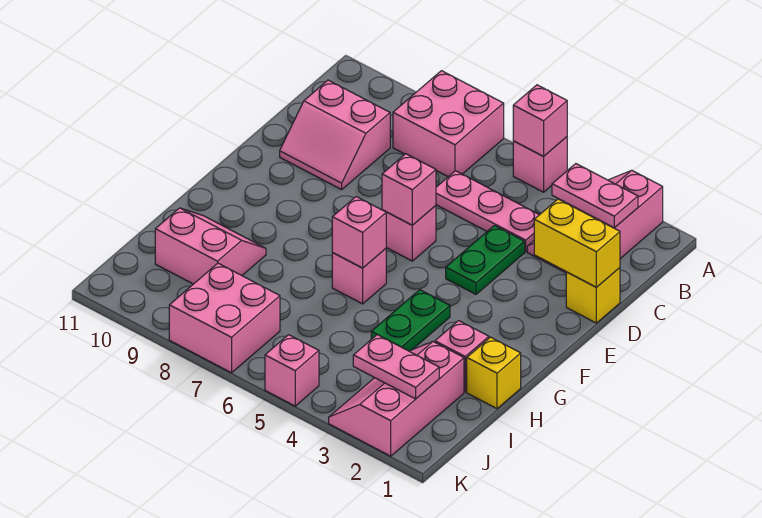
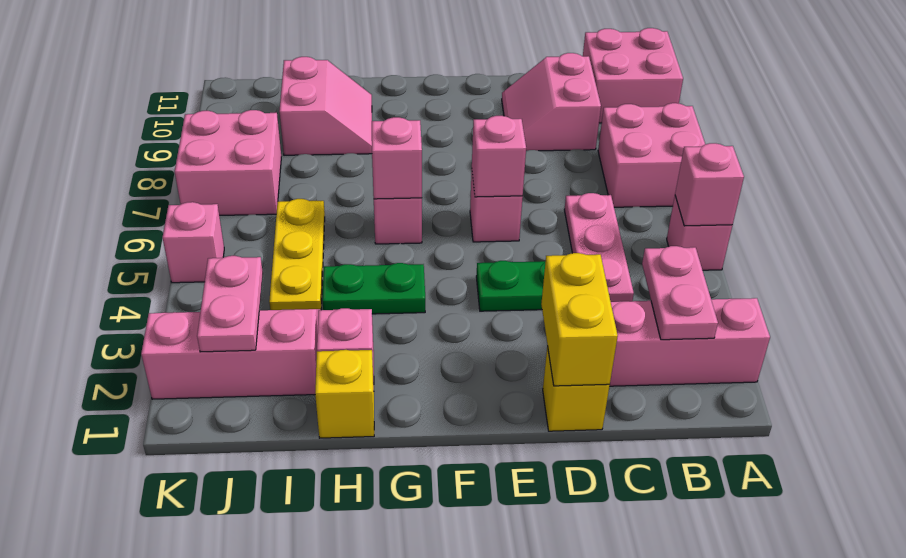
none -> pink brick A10:B11 level 1
none -> yellow plate I4:I6 level 1

